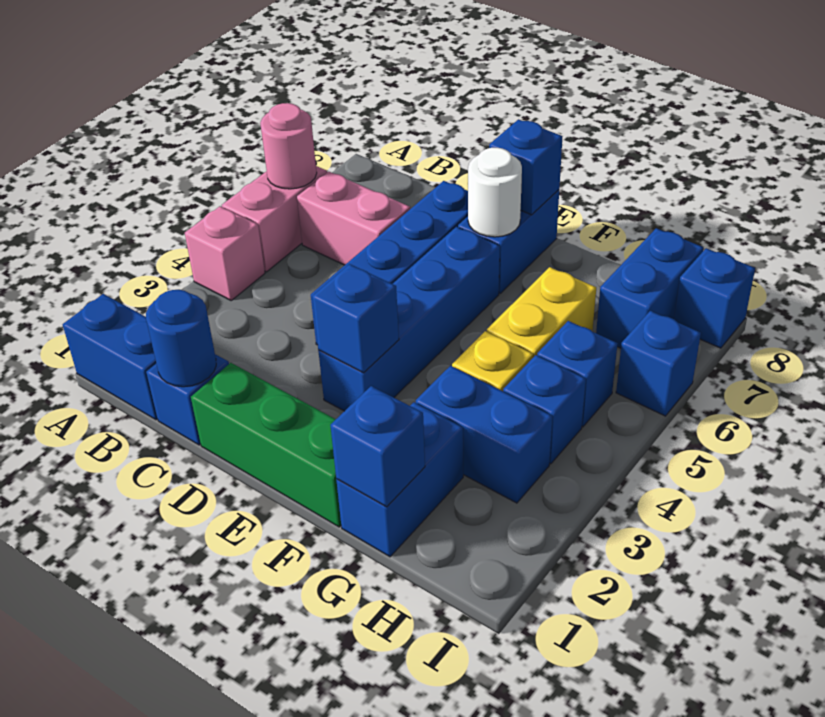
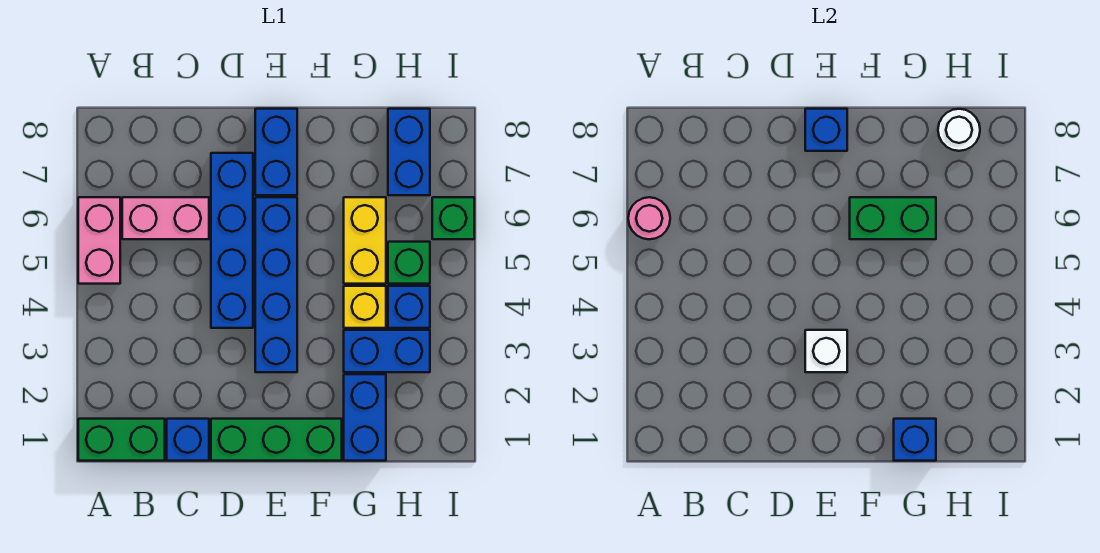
blue brick A1:B1 level 1 -> green brick A1:B1 level 1
pink brick A4 level 1 -> none
blue round brick C1 level 2 -> none
blue brick E3 level 2 -> white brick E3 level 2
white round brick E7 level 2 -> white round brick H8 level 2
none -> green brick F6:G6 level 2
blue brick H5 level 1 -> green brick H5 level 1
blue brick I6 level 1 -> green brick I6 level 1
blue brick I8 level 1 -> none

